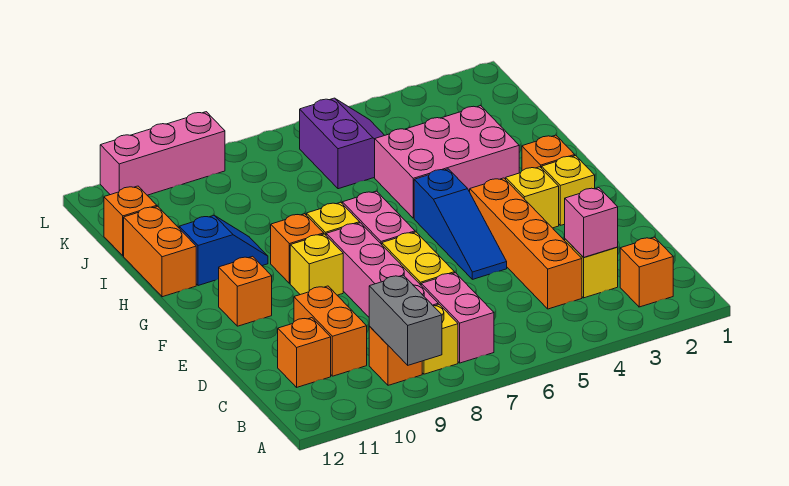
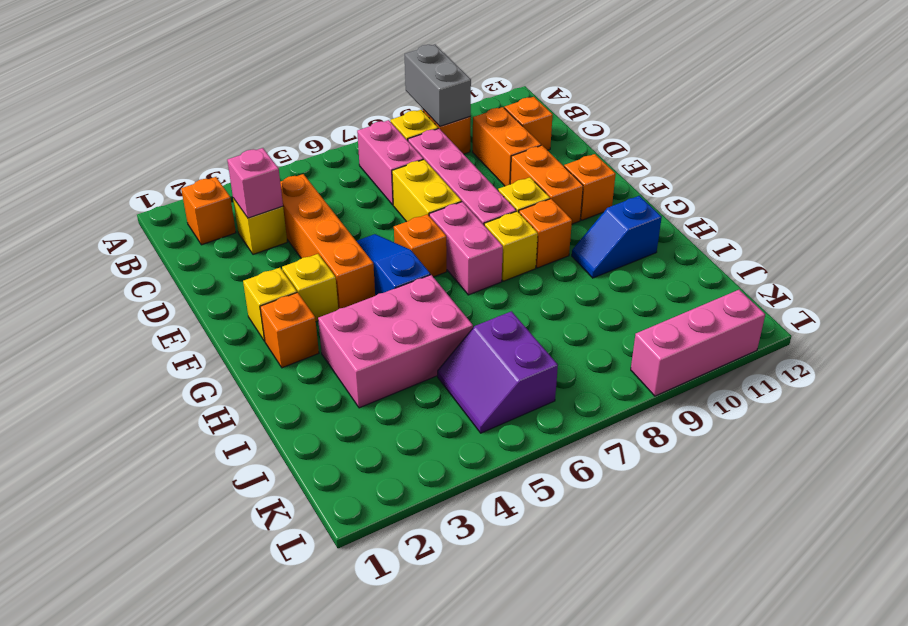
orange brick H12:I12 level 1 -> orange brick E10:F10 level 1
orange brick J12 level 1 -> orange brick F6 level 1

